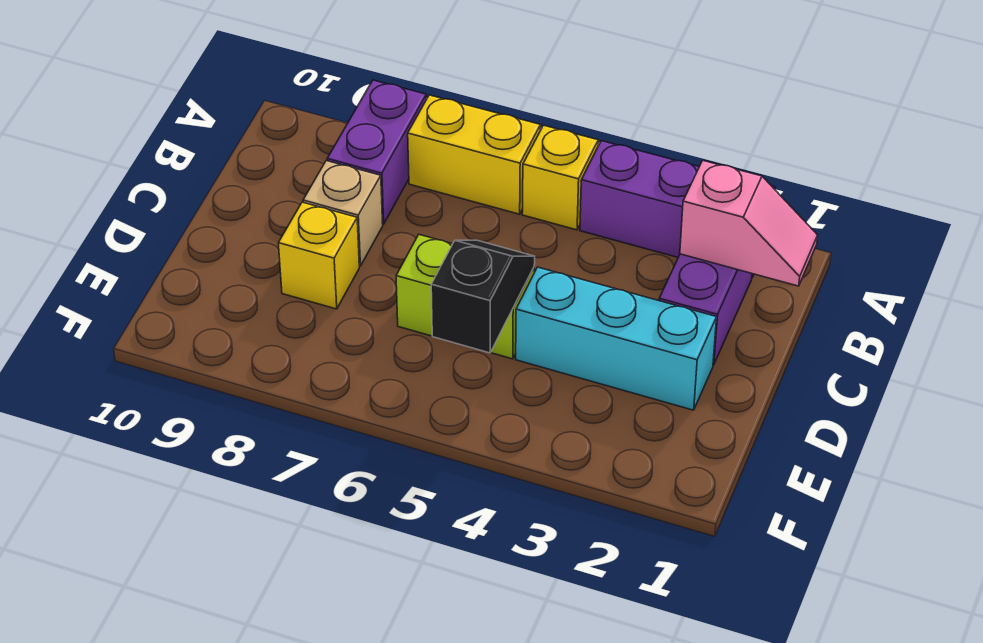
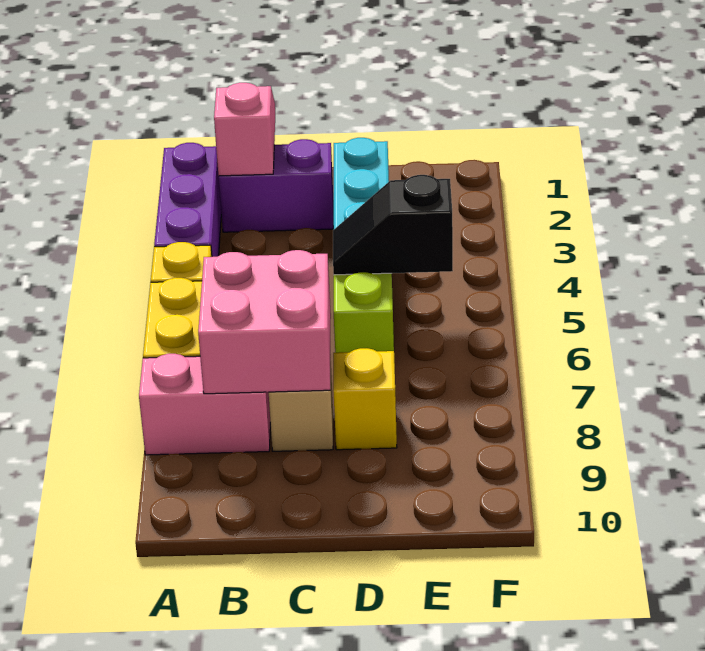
purple brick A8:B8 level 1 -> pink brick A8:B8 level 1
none -> pink brick B7:C8 level 2

